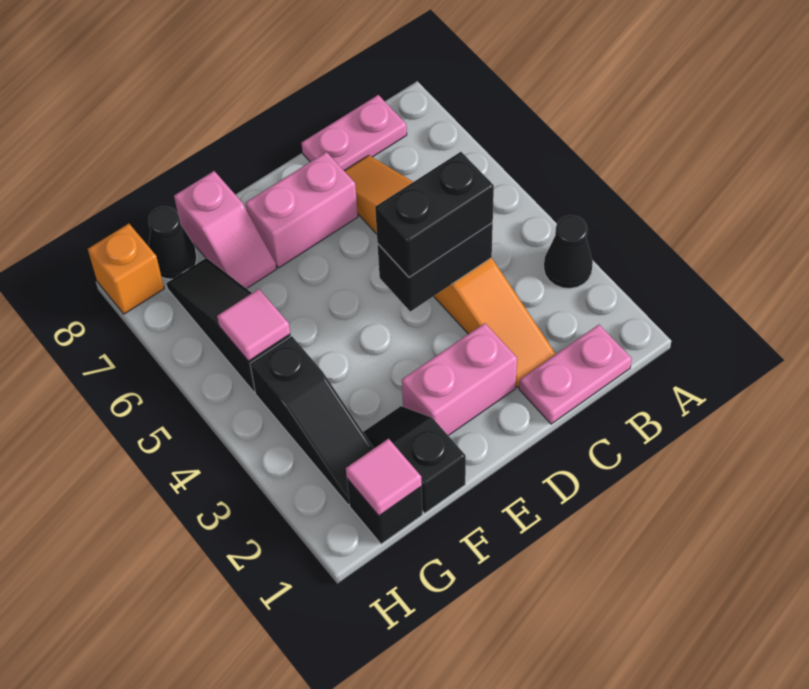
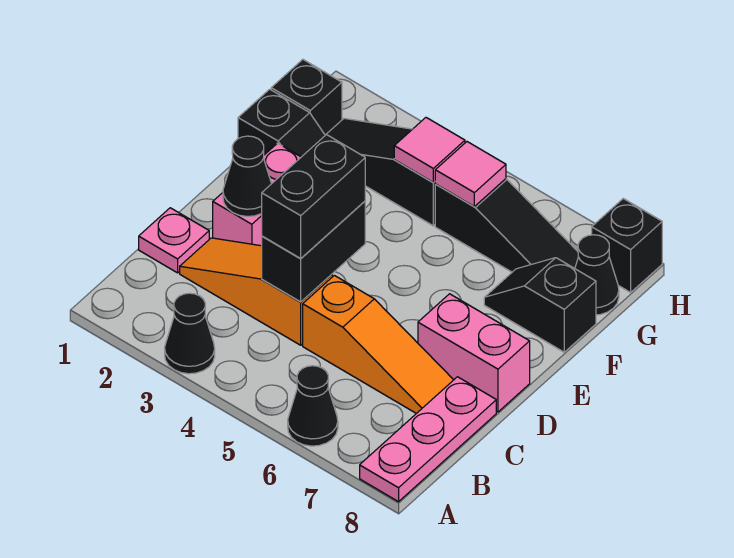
none -> black cone A6 level 1
pink plate B1:C1 level 1 -> pink plate C1 level 1
pink plate B8:C8 level 1 -> pink plate A8:C8 level 1
none -> black cone D2 level 2
pink brick D7:E7 level 1 -> pink brick D7:D8 level 1
pink slope F7:F8 level 1 top 8 -> black slope F7:F8 level 1 top 8
pink tile G1 level 2 -> pink tile G4 level 2
orange brick H8 level 1 -> black brick H8 level 1

